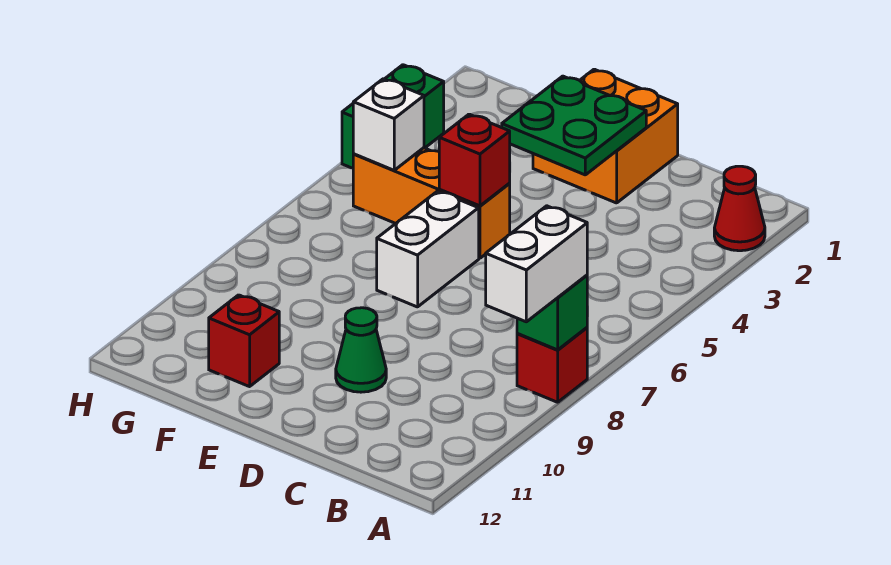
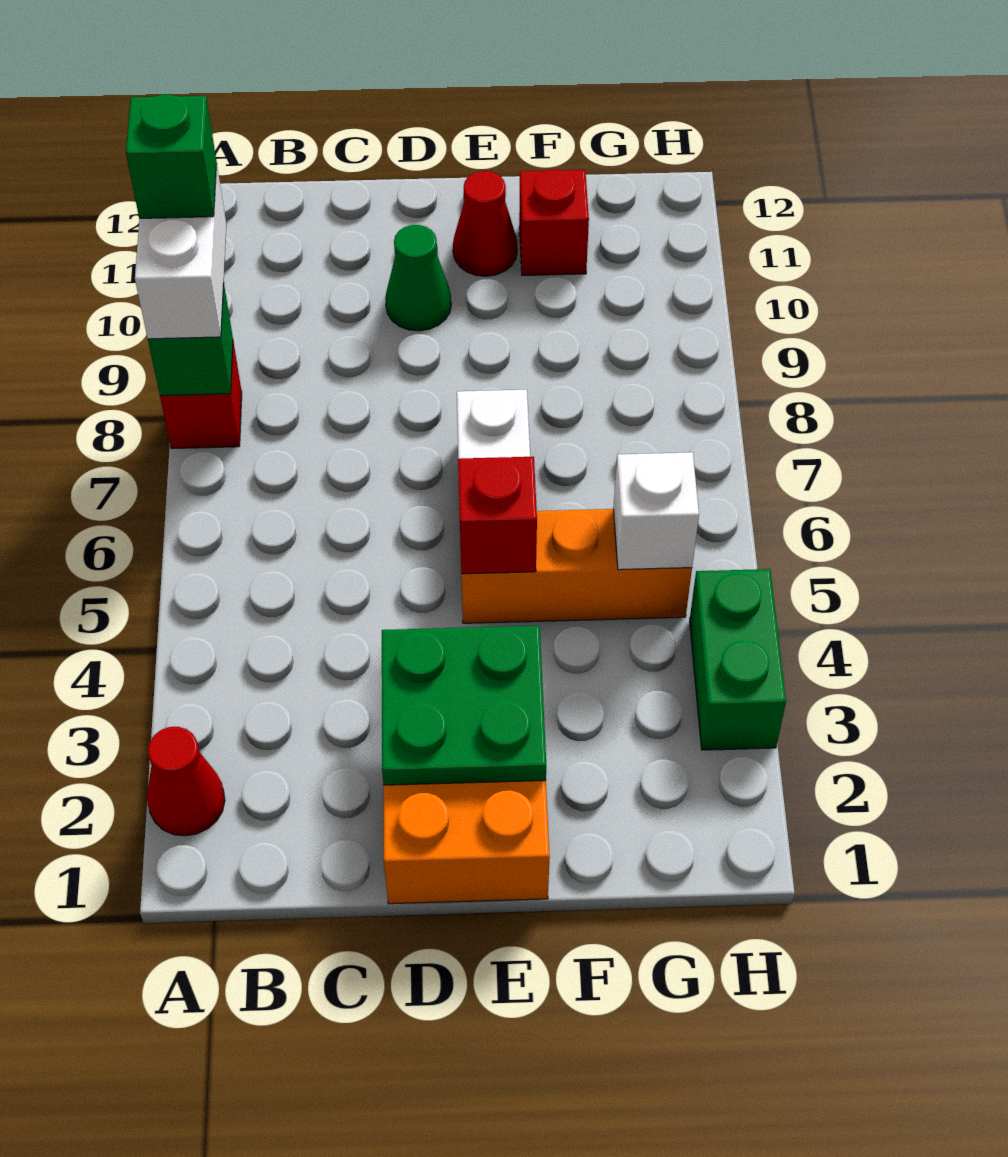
none -> green brick A9 level 4
none -> red cone E11 level 1

